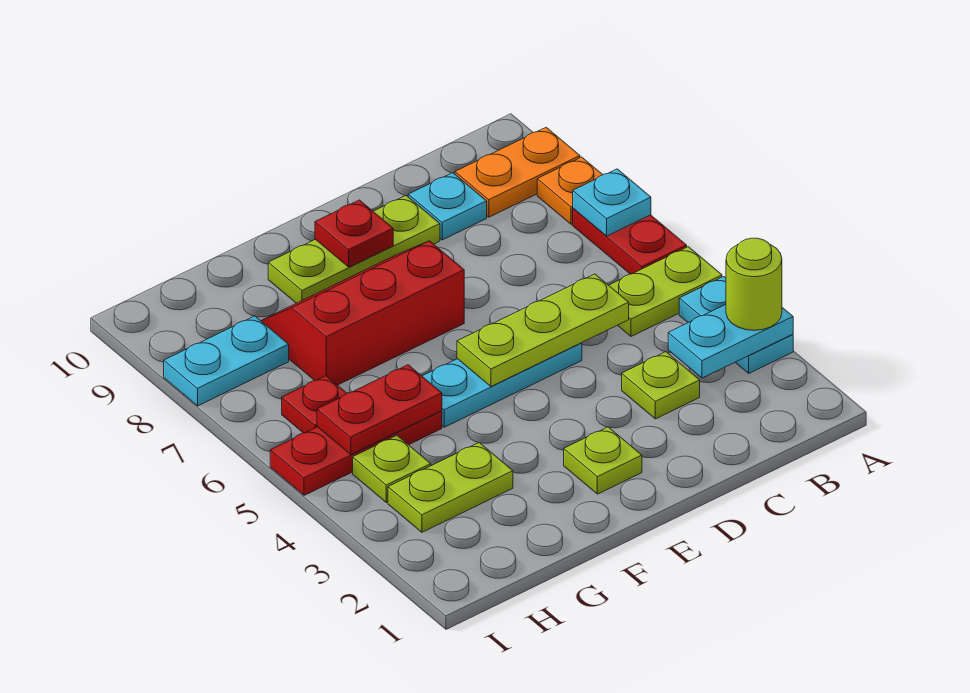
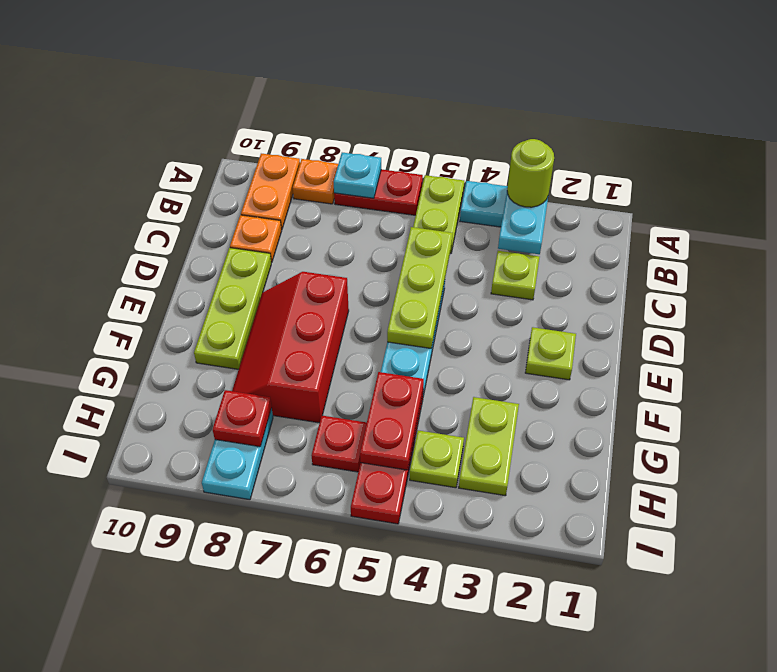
cyan plate C9 level 1 -> orange plate C9 level 1
red plate E9 level 2 -> red plate H8 level 2

